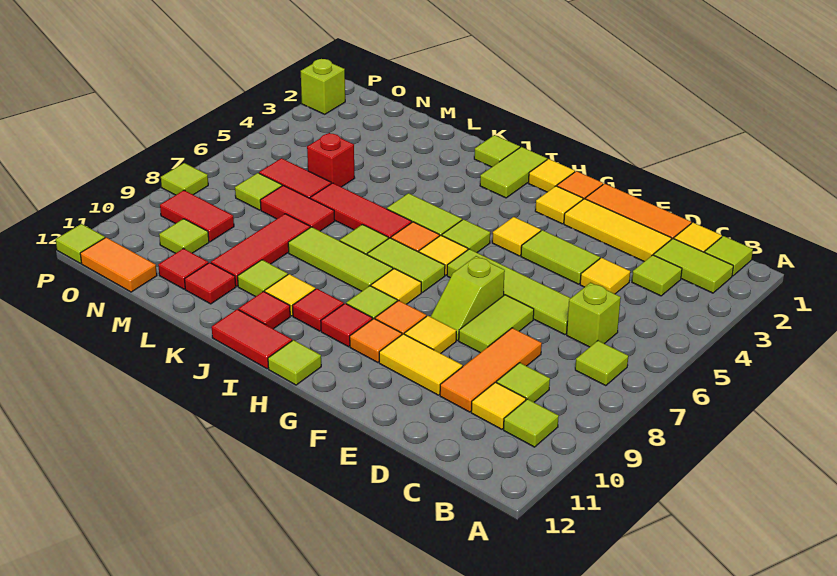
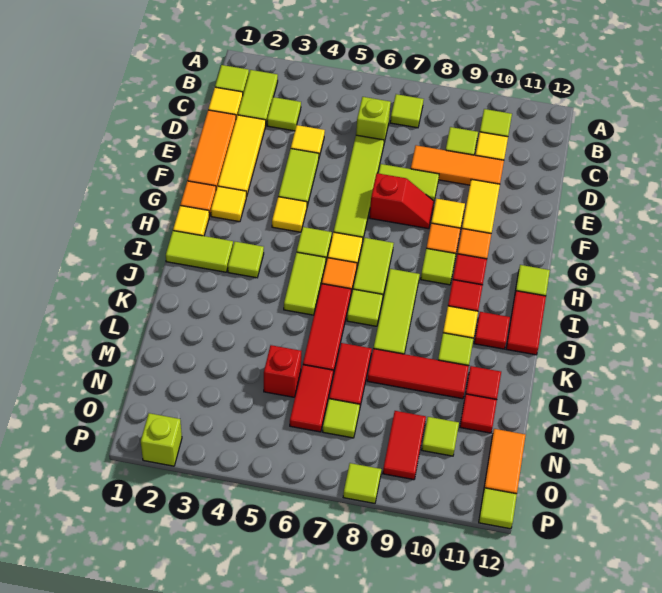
lime slope F7:F8 level 1 top 7 -> red slope F7:F8 level 1 top 7
yellow tile H8 level 1 -> none
lime tile J1 level 1 -> lime tile I3 level 1

